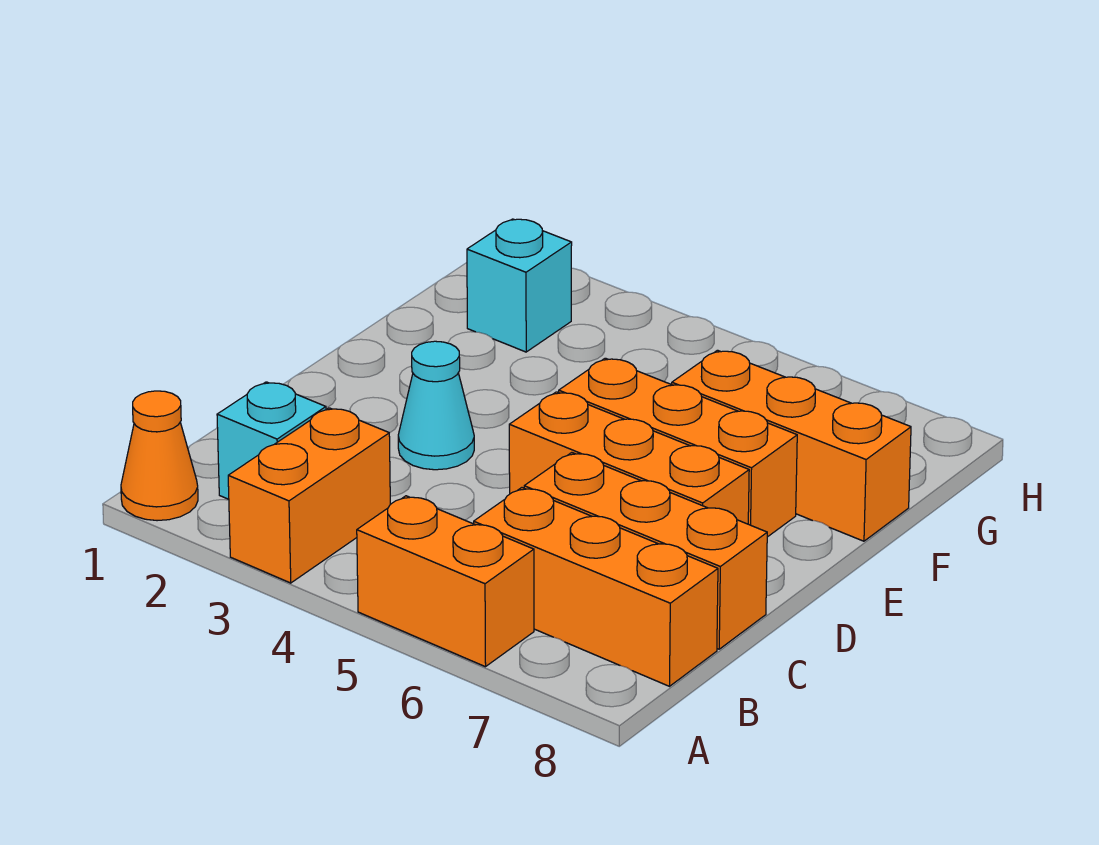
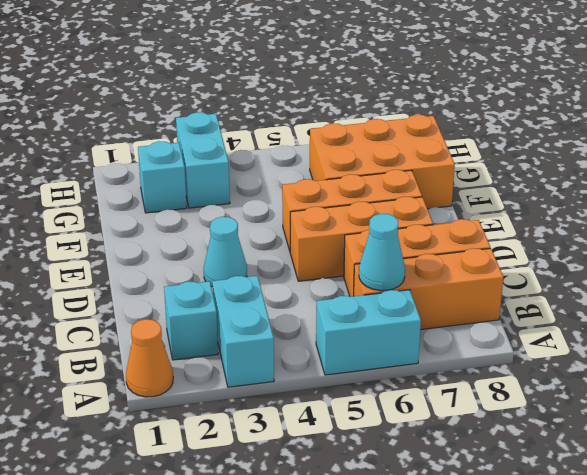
orange brick A3:B3 level 1 -> cyan brick A3:B3 level 1
orange brick A5:A6 level 1 -> cyan brick A5:A6 level 1
none -> cyan cone B6 level 2
orange brick F6:F8 level 1 -> orange brick F6:G8 level 1
none -> cyan brick G3:H3 level 1

